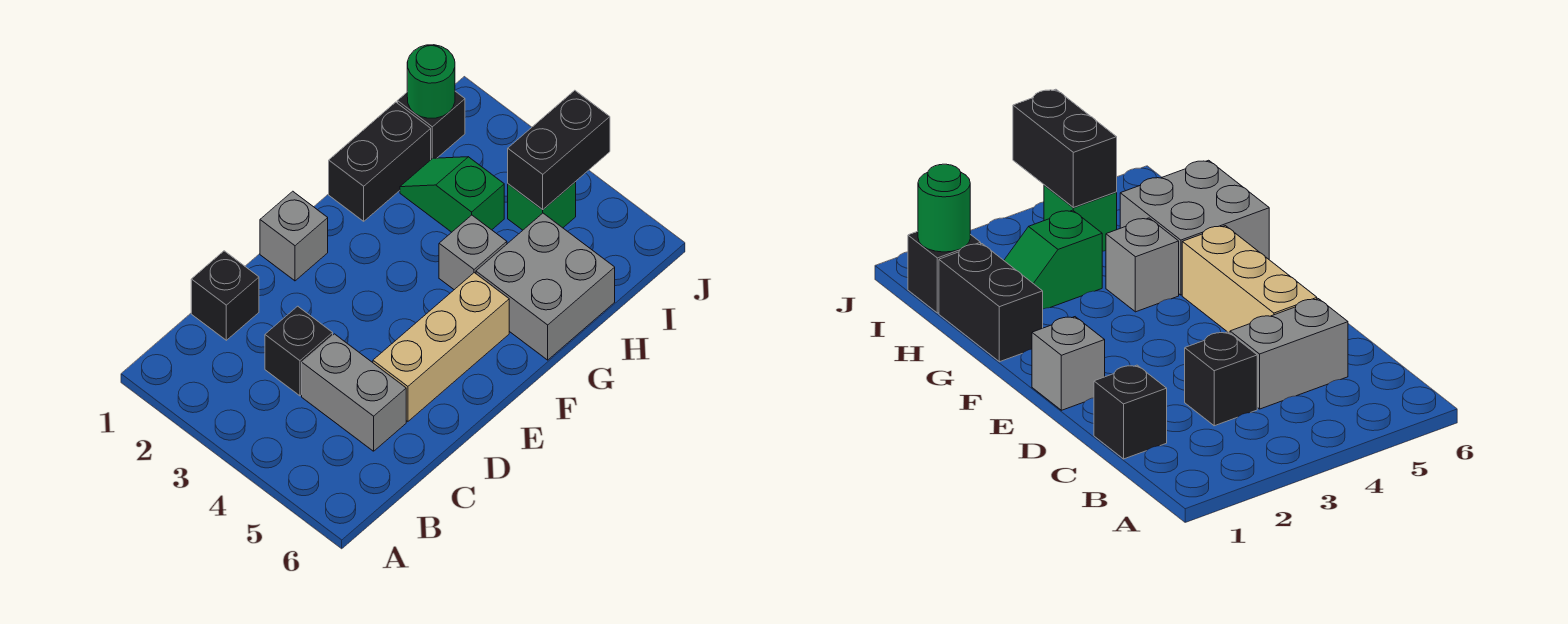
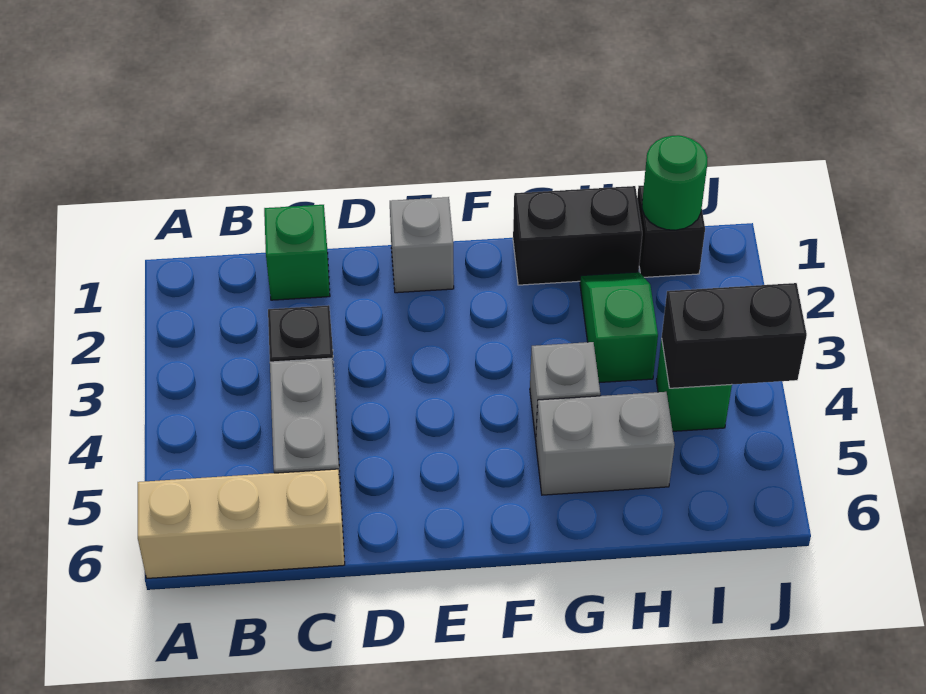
black brick C1 level 1 -> green brick C1 level 1
tan brick D5:F5 level 1 -> tan brick A6:C6 level 1
grey brick G5:H6 level 1 -> grey brick G5:H5 level 1

